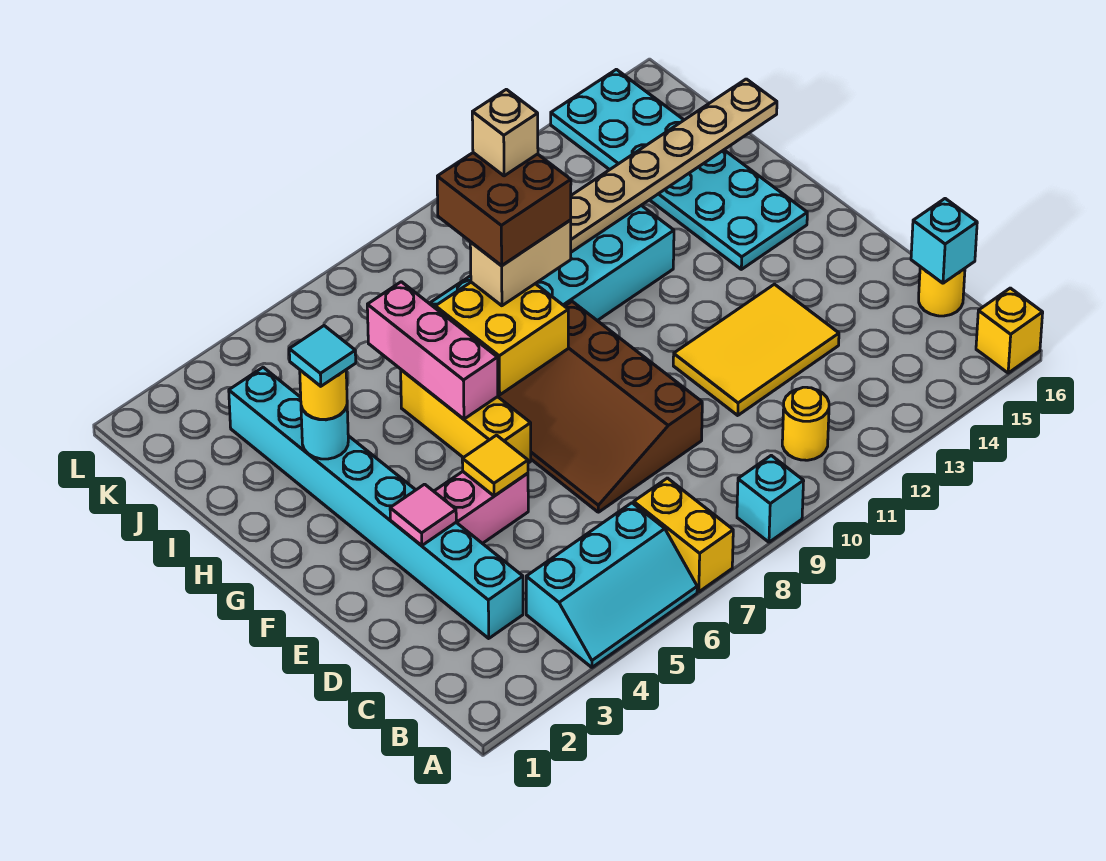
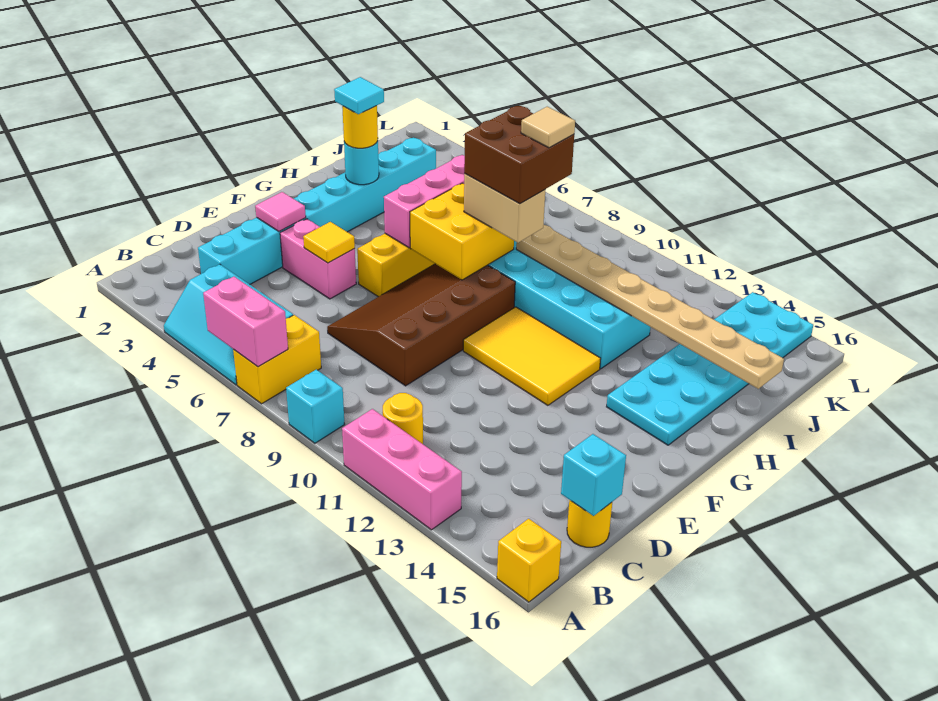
none -> pink brick A6:A7 level 2
none -> pink brick A11:A13 level 1
yellow tile D11:E13 level 1 -> yellow tile F10:G12 level 1
tan brick I9 level 5 -> tan tile I9 level 5

